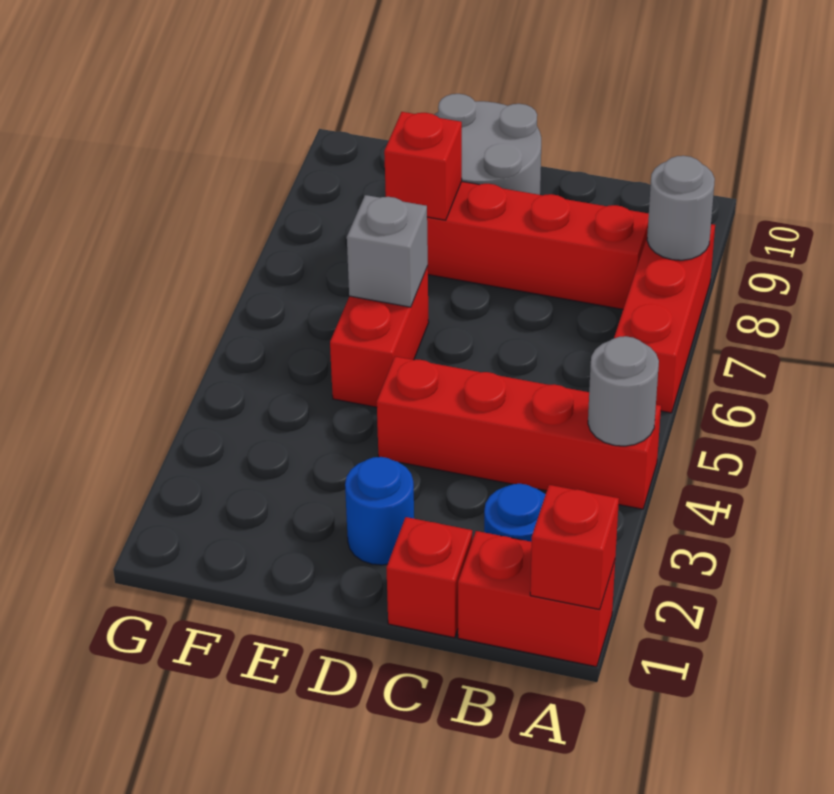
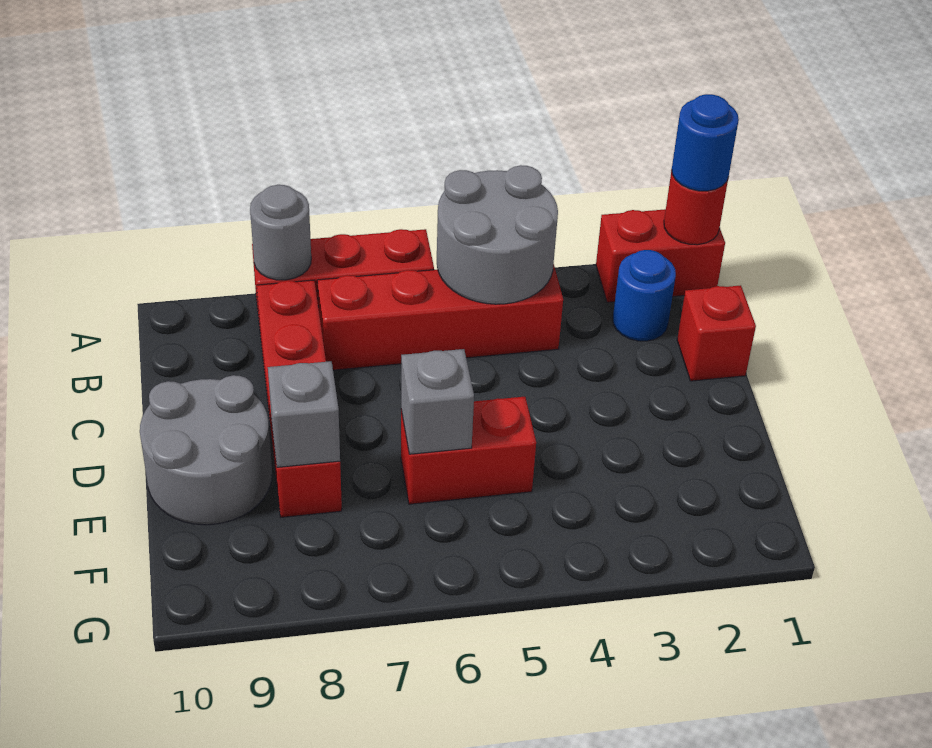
red brick A1:B1 level 1 -> red brick A1:A2 level 1
red brick A1 level 2 -> red round brick A1 level 2
red brick A4:D4 level 1 -> red brick B4:B7 level 1
grey round brick A4 level 2 -> grey round brick A4:B5 level 2
blue round brick D2 level 1 -> blue round brick A1 level 3
red brick E8 level 2 -> grey brick E8 level 2

